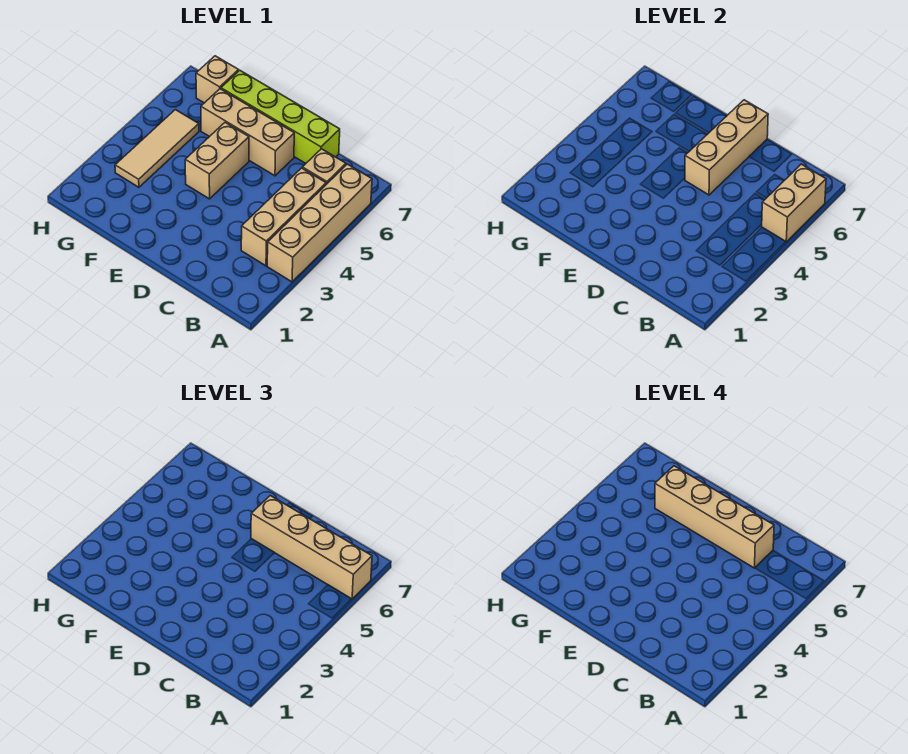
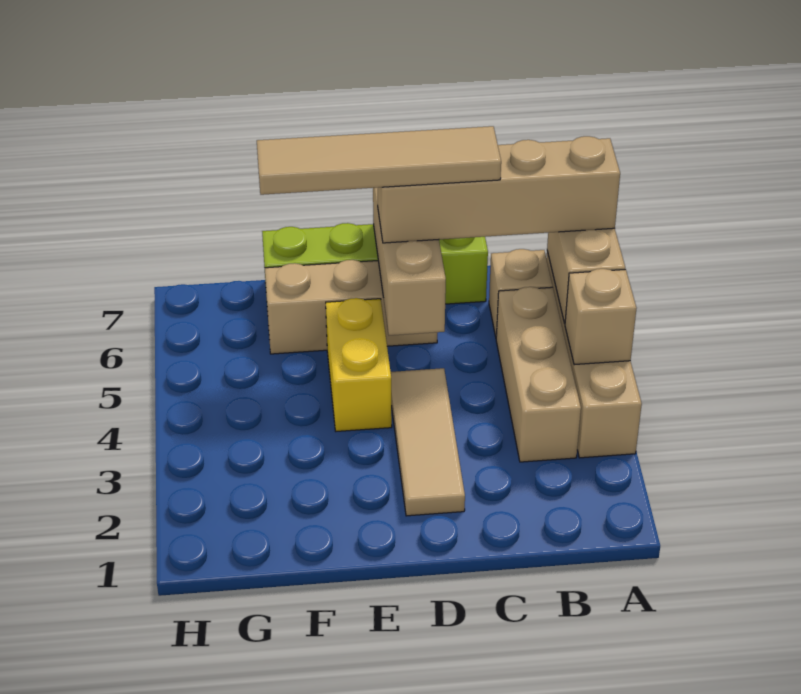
tan brick C6:F6 level 4 -> tan tile C6:F6 level 4
tan brick E4:E5 level 1 -> yellow brick E4:E5 level 1
tan tile G3:G5 level 1 -> tan tile D2:D4 level 1
tan brick G7 level 1 -> tan brick A4 level 2

